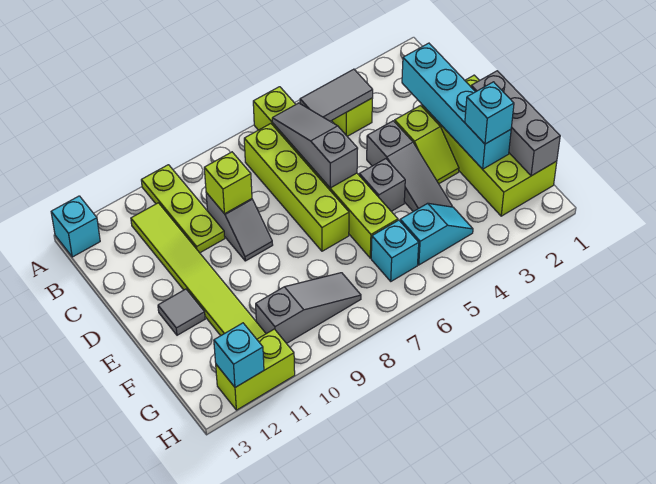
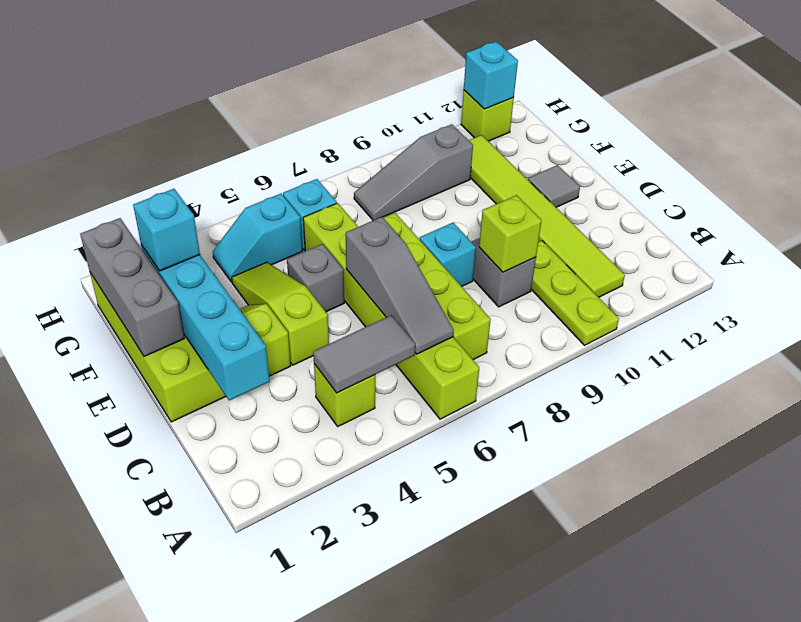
cyan brick A13 level 1 -> cyan brick D8 level 1
grey slope D4:F4 level 1 top D -> lime slope D4:F4 level 1 top D
lime brick H11:H12 level 1 -> lime brick H12 level 1

